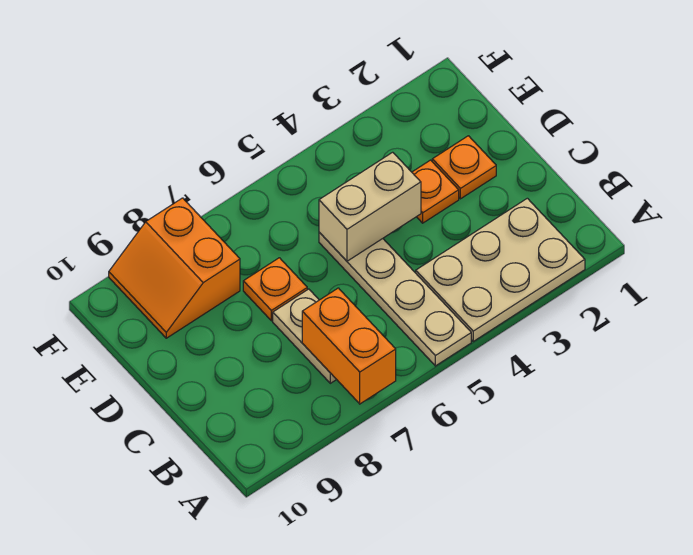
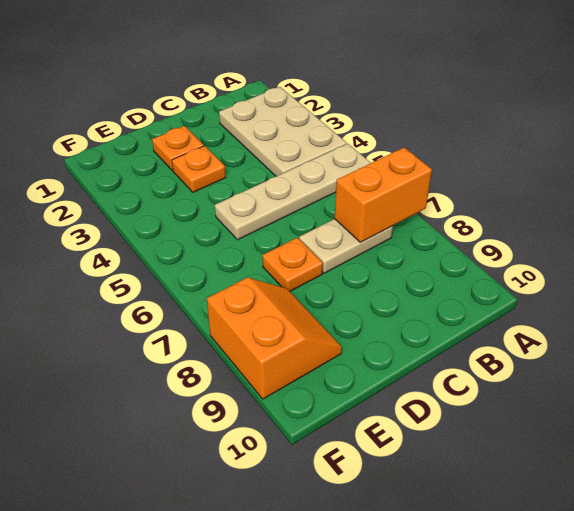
tan brick D4:D5 level 2 -> none
orange slope E8:F9 level 1 top 8 -> orange slope E8:F9 level 1 top F

